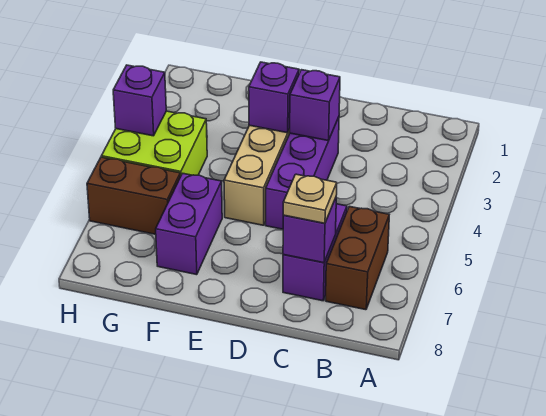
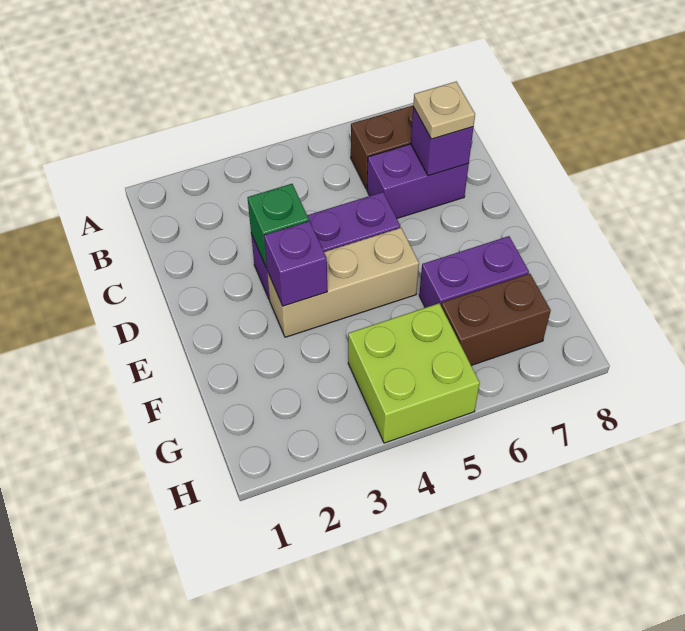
purple brick D3 level 2 -> green brick D3 level 2
brown brick G6:H6 level 1 -> brown brick G6:G7 level 1
purple brick H4 level 2 -> none

